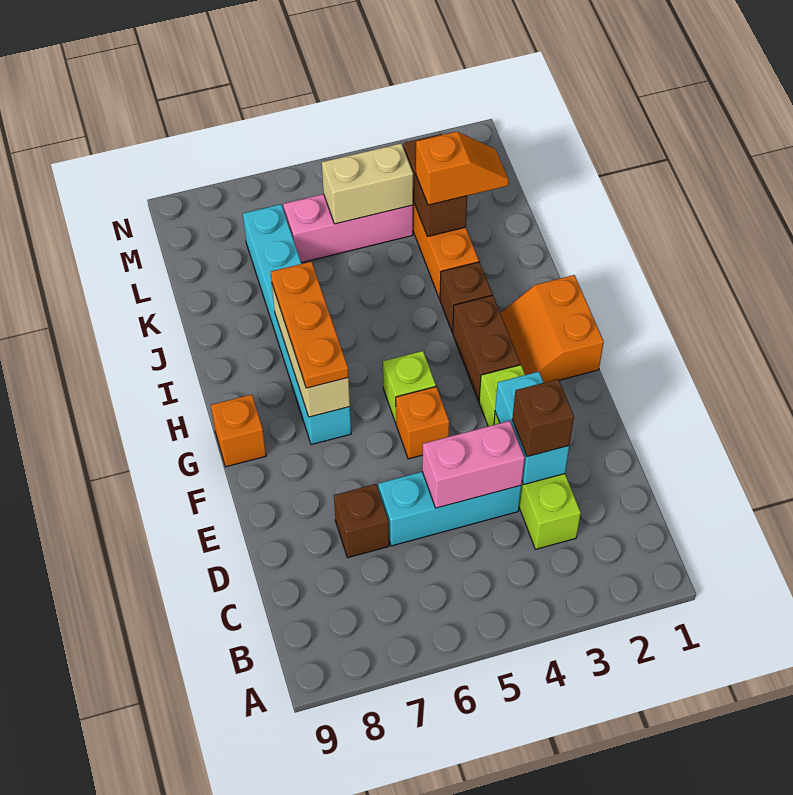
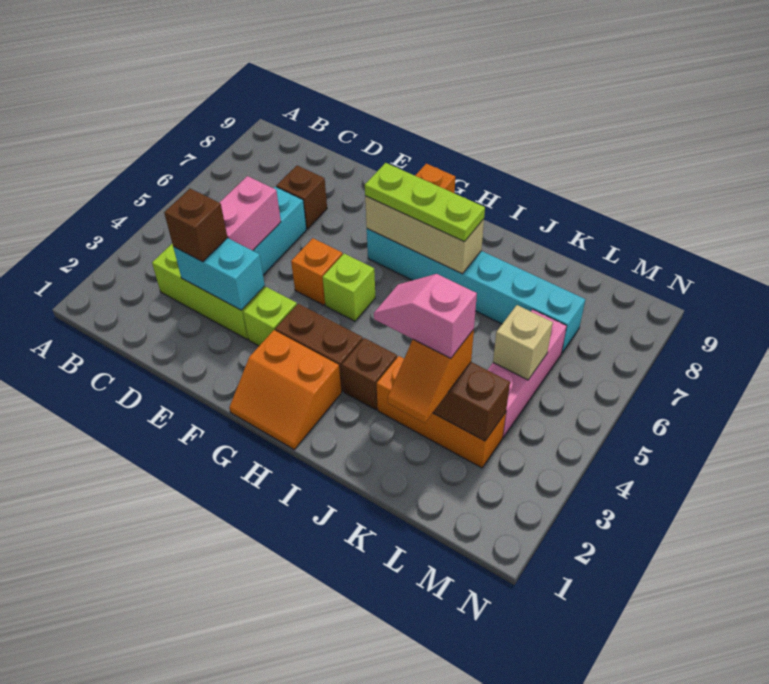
orange slope G1:H2 level 1 top 1 -> orange slope G1:H2 level 1 top 2
orange plate G7:I7 level 3 -> lime plate G7:I7 level 3
none -> pink slope J3:K3 level 4 top K
tan brick L4:L5 level 2 -> tan brick L5 level 2

